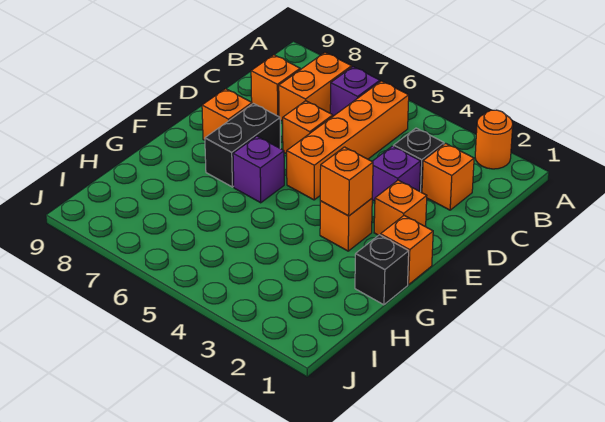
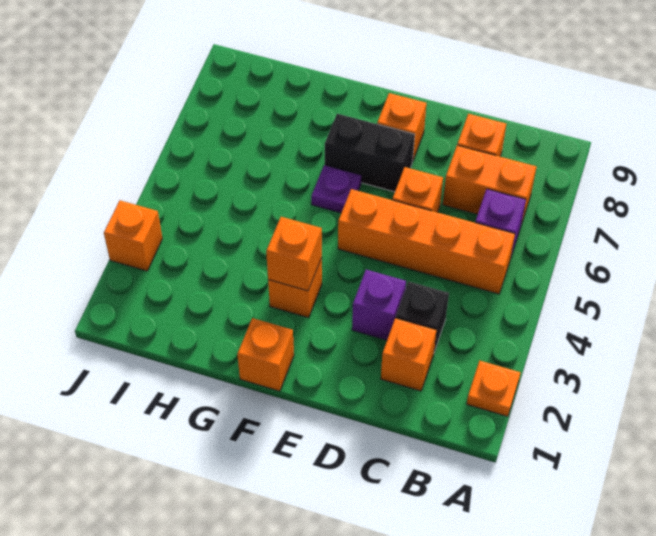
orange round brick A2 level 1 -> orange plate A2 level 1
orange brick E2 level 1 -> orange brick J3 level 1
purple brick F6 level 1 -> purple plate F6 level 1
black brick G1 level 1 -> none

